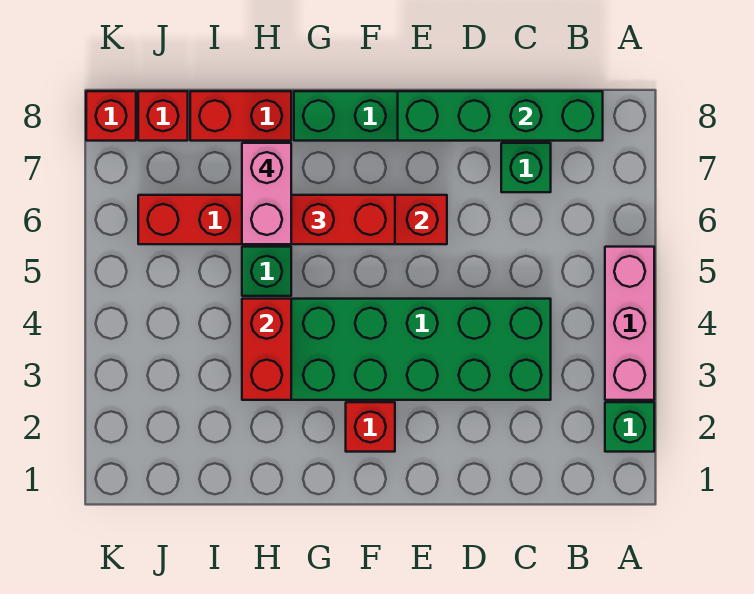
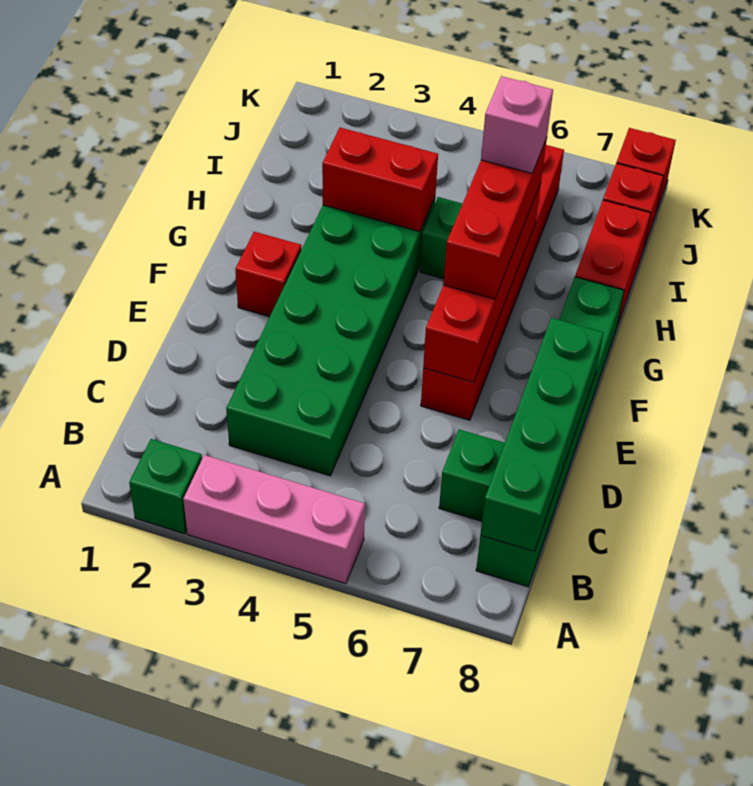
pink brick H6:H7 level 4 -> pink brick H6 level 4

